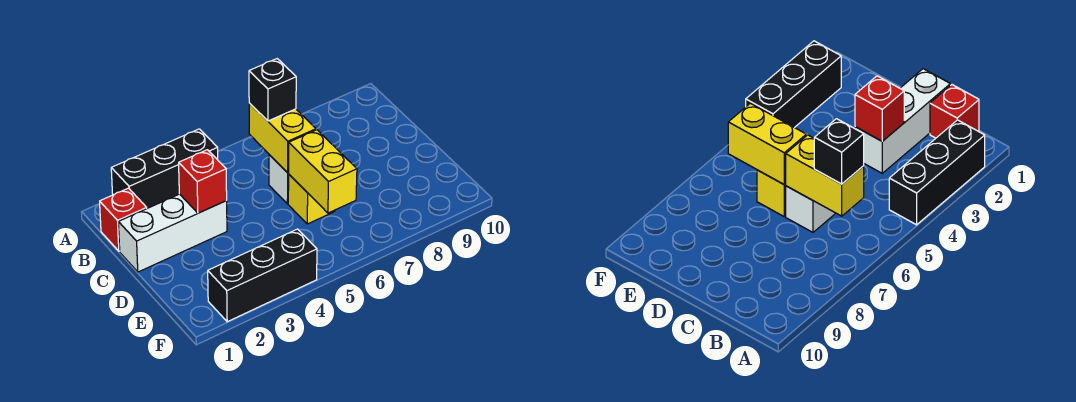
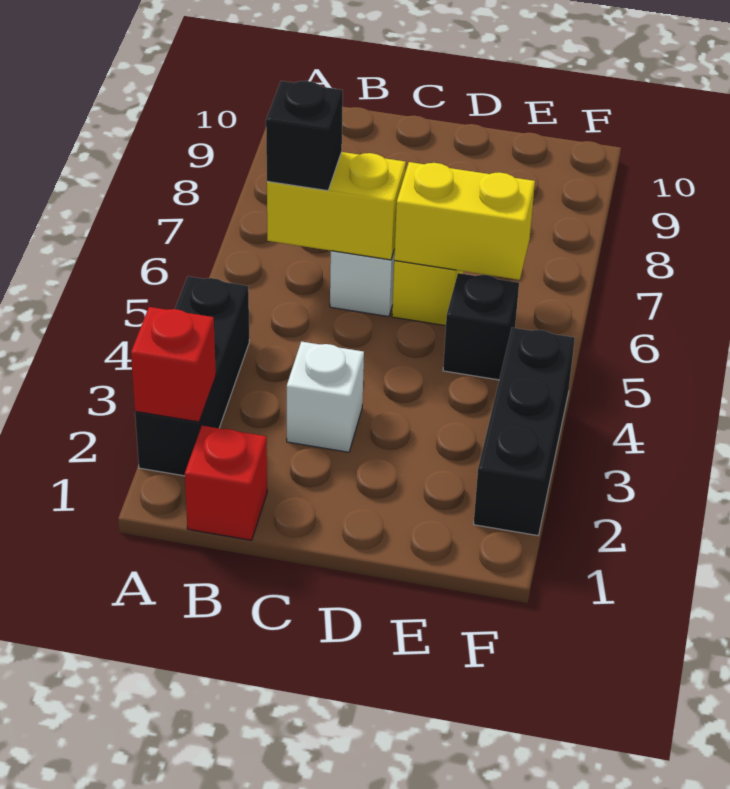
white brick C1:C3 level 1 -> white brick C3 level 1
red brick C3 level 2 -> red brick A2 level 2
none -> black brick E5 level 1

